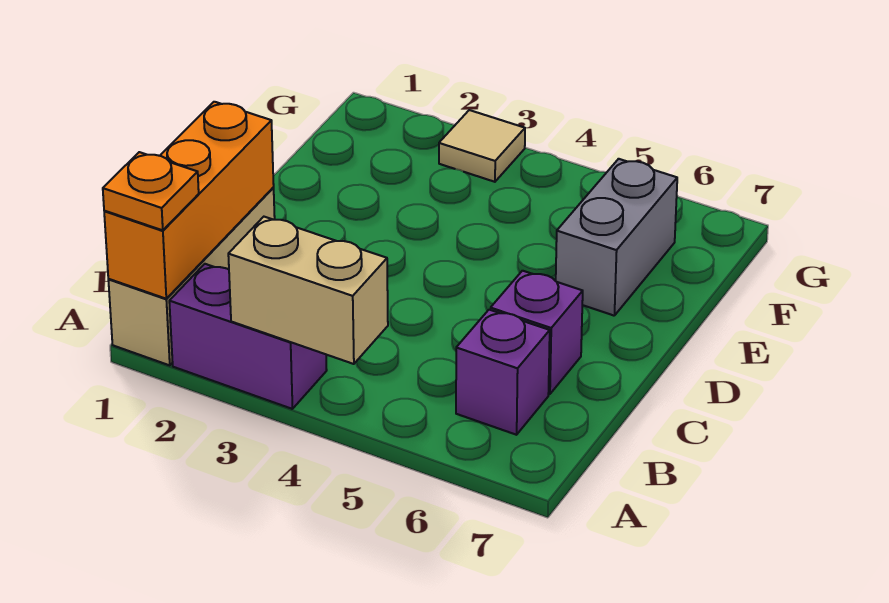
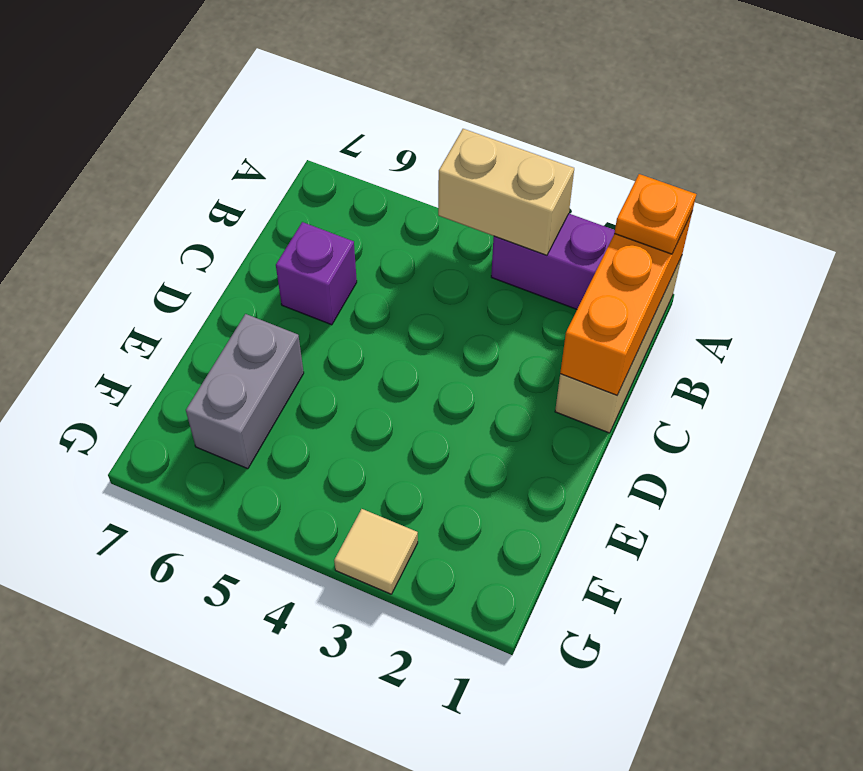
purple brick B6 level 1 -> none

